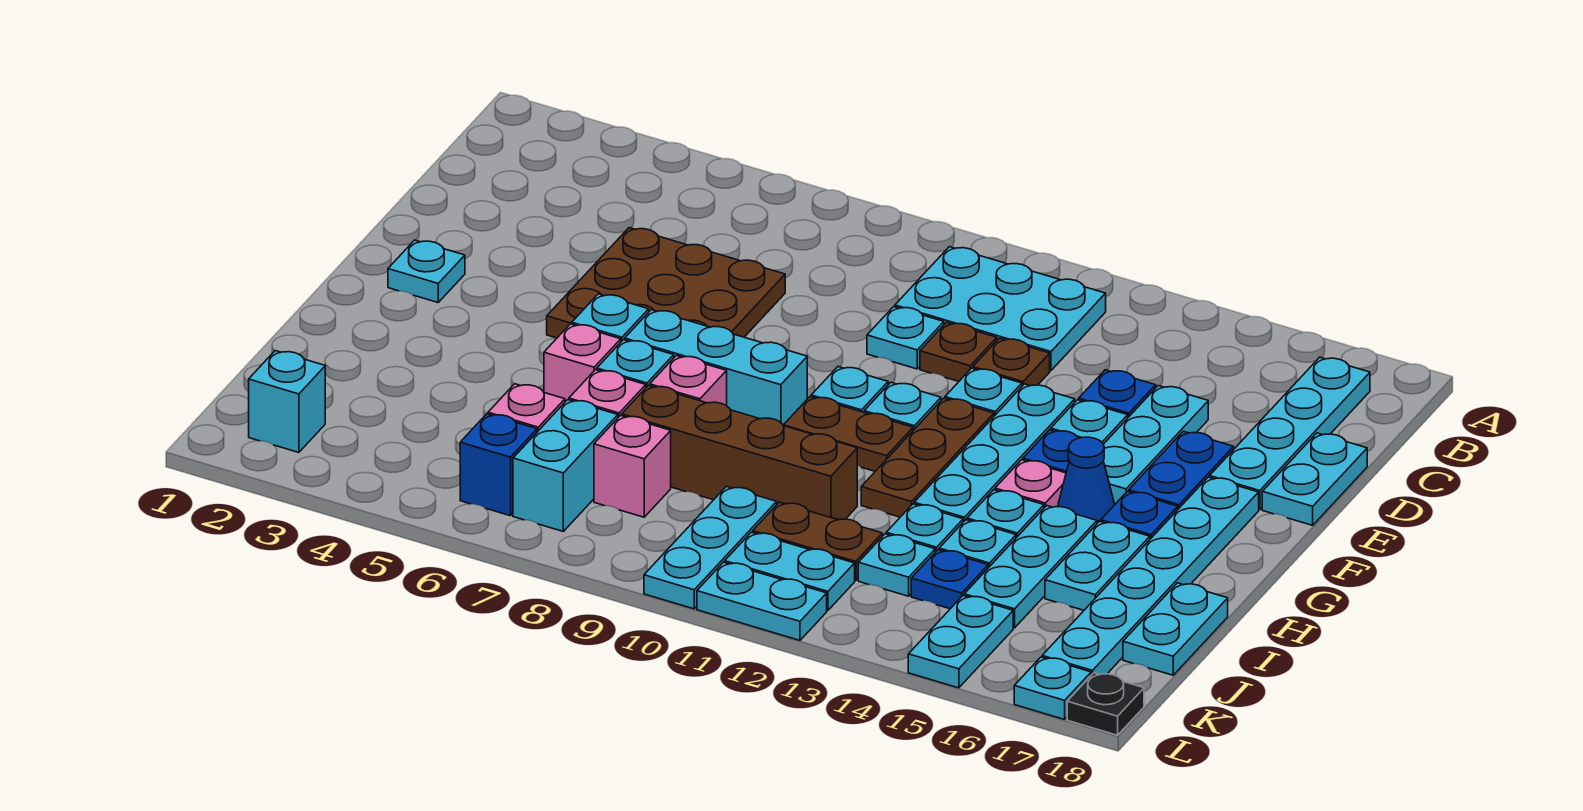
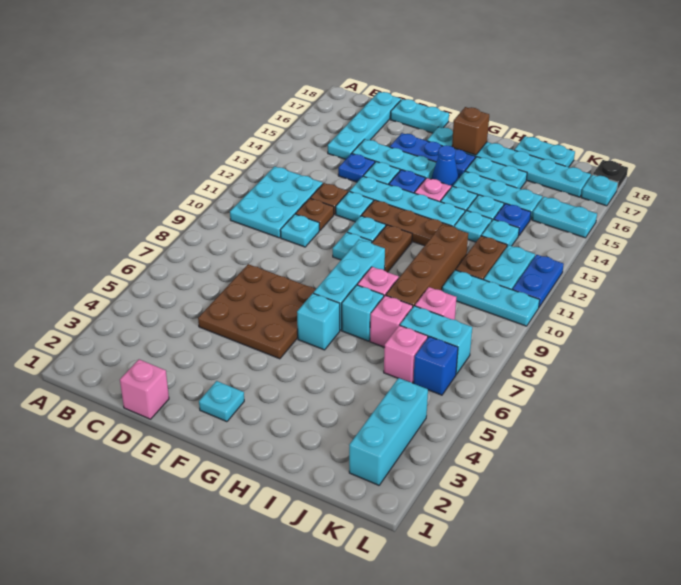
cyan plate B17:E17 level 1 -> cyan plate C15:C18 level 1
none -> brown brick G17 level 2
pink brick H6 level 1 -> pink brick D1 level 1
cyan brick K2 level 1 -> cyan brick K2:K4 level 1
cyan plate L11:L12 level 1 -> blue plate L11:L12 level 1

